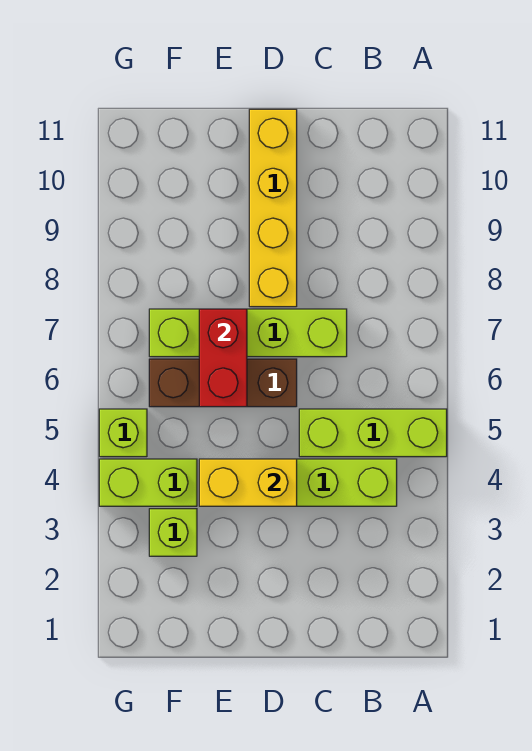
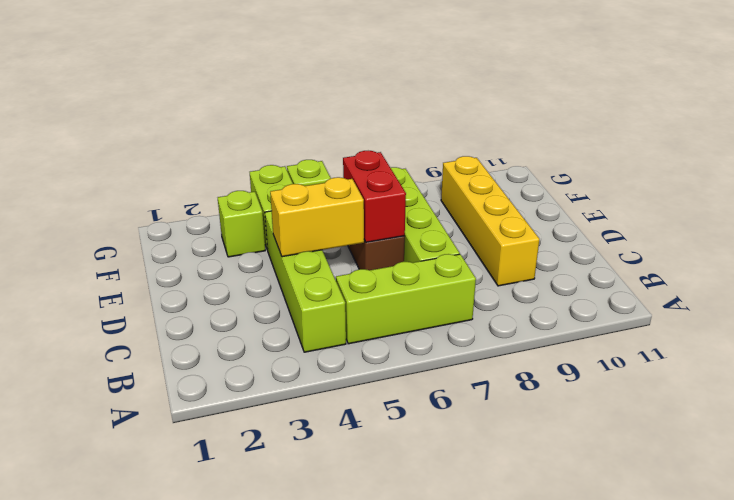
lime brick A5:C5 level 1 -> lime brick B5:B7 level 1
yellow brick D4:E4 level 2 -> yellow brick D4:D5 level 2
yellow brick D8:D11 level 1 -> yellow brick C9:F9 level 1
red brick E6:E7 level 2 -> red brick D6:E6 level 2

